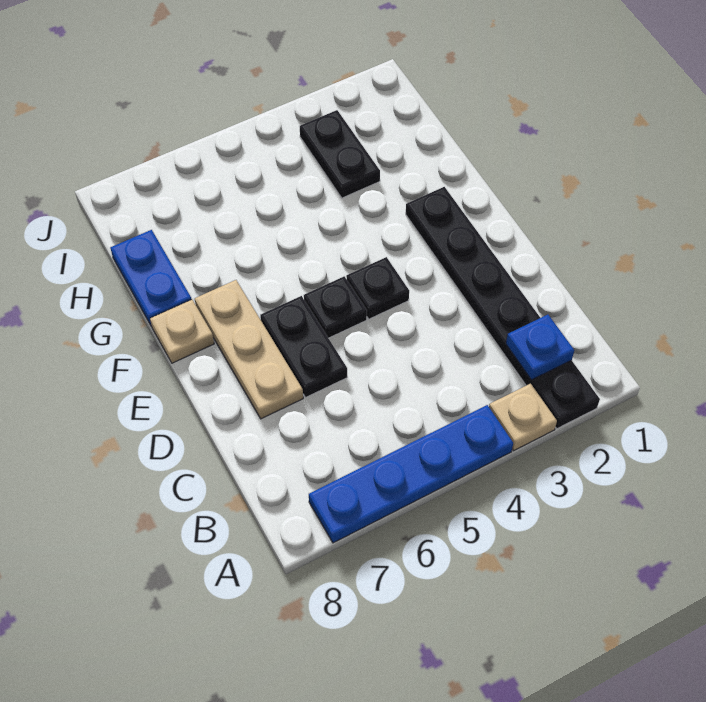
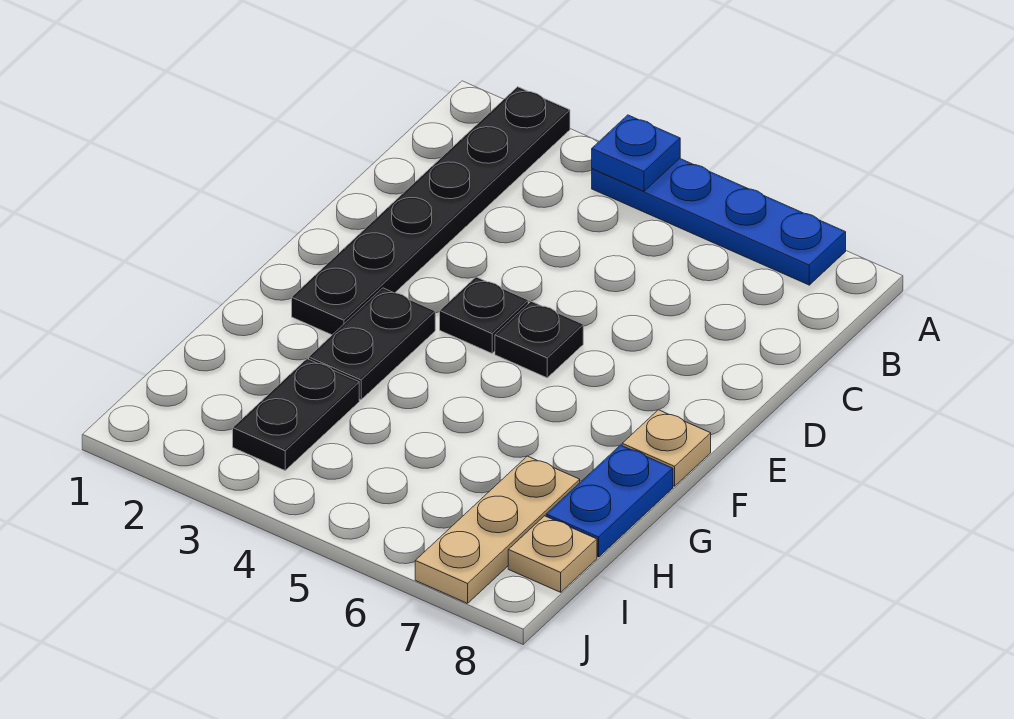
tan plate A3 level 1 -> tan plate I8 level 1
blue plate B2 level 2 -> blue plate A4 level 2
black plate D6:E6 level 1 -> black plate F3:G3 level 1
tan plate D7:F7 level 1 -> tan plate H7:J7 level 1

